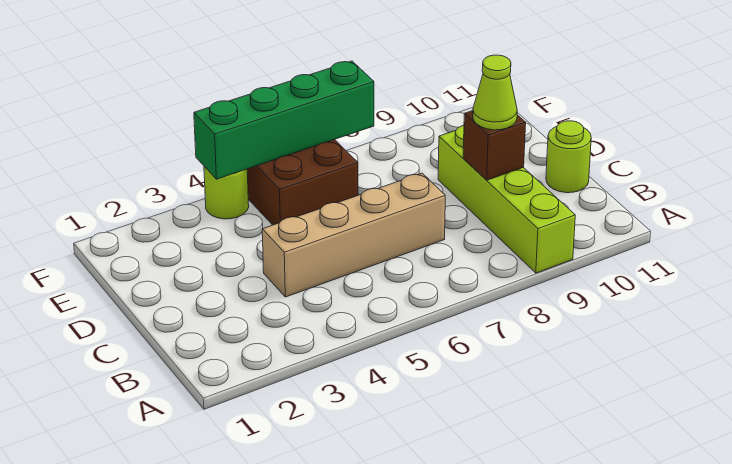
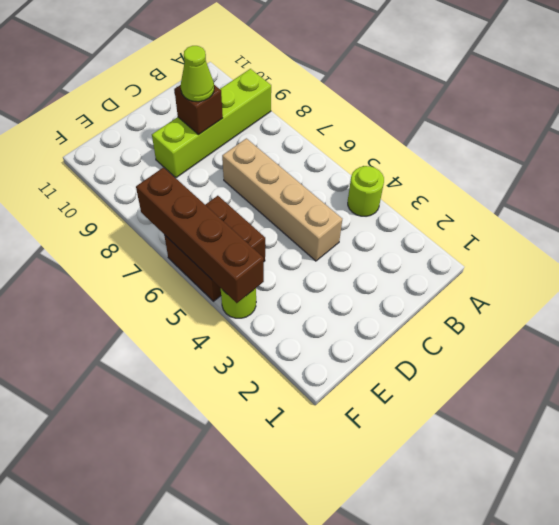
lime round brick C11 level 1 -> lime round brick A4 level 1
green brick F4:F7 level 2 -> brown brick F4:F7 level 2

